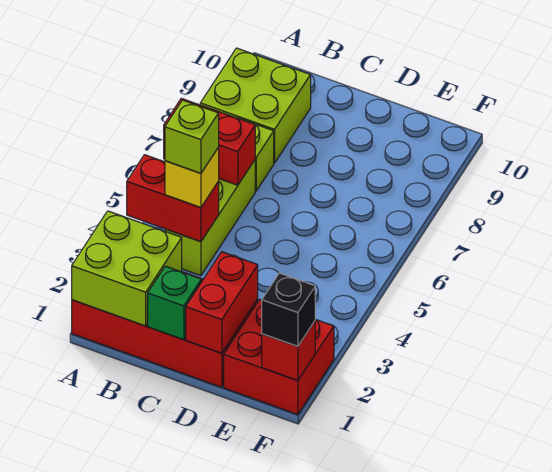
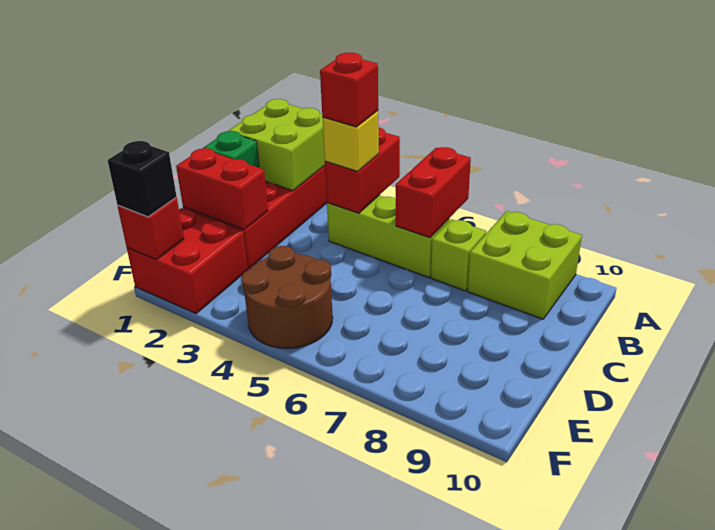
lime brick B4 level 4 -> red brick B4 level 4
none -> brown round brick E4:F5 level 1

